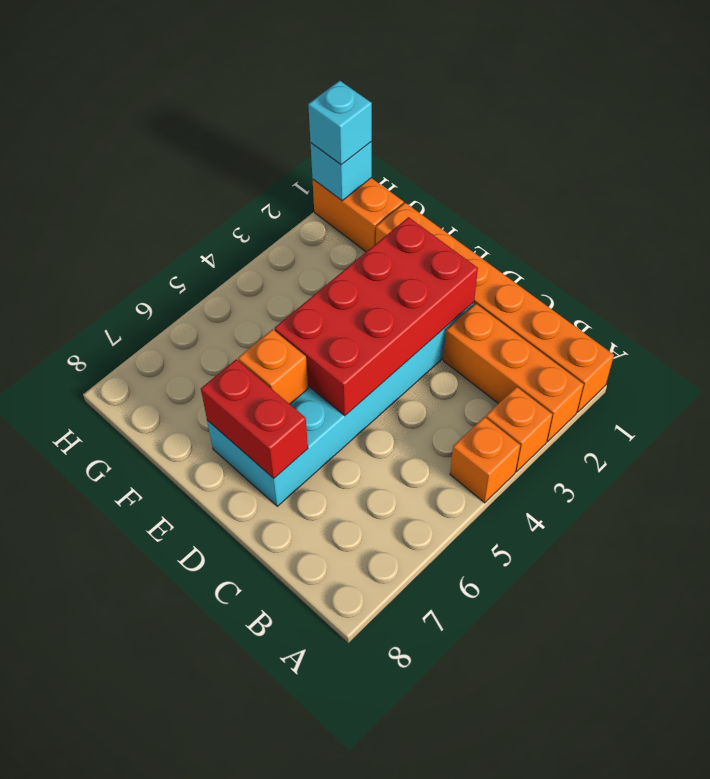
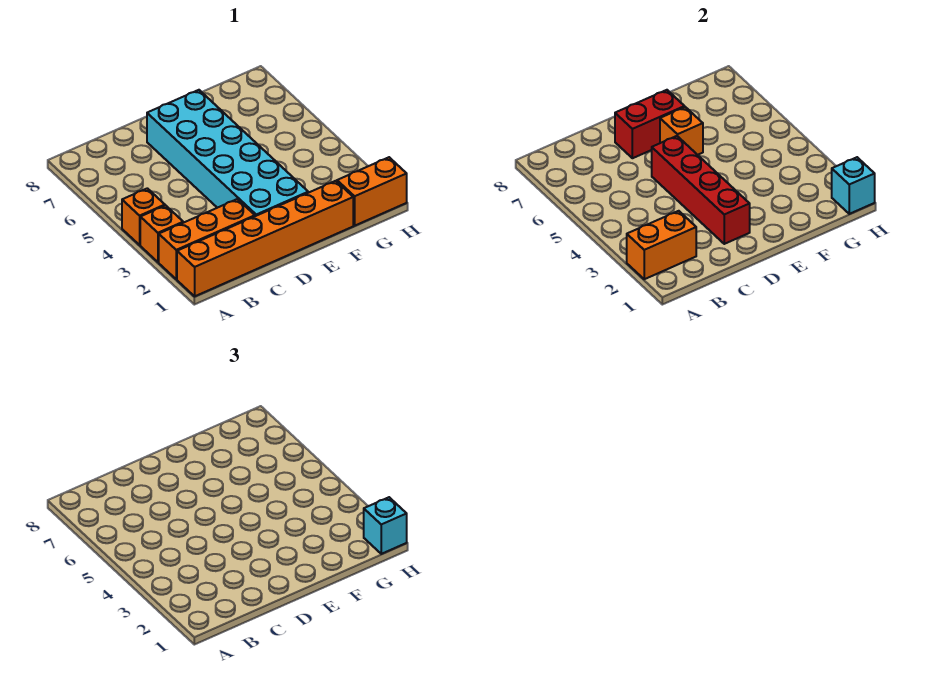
none -> orange brick A2:B2 level 2
red brick D2:E5 level 2 -> red brick D2:D5 level 2

